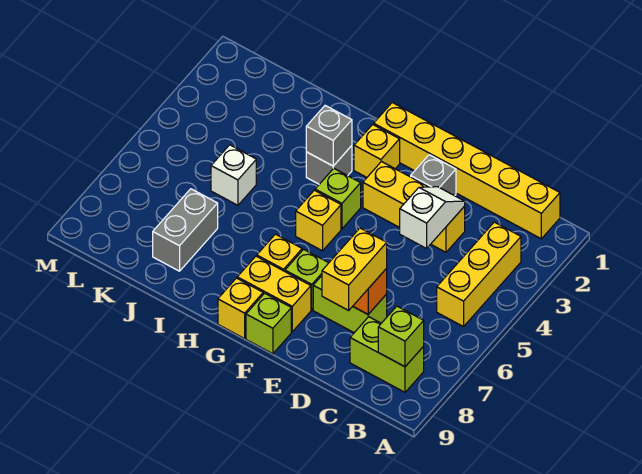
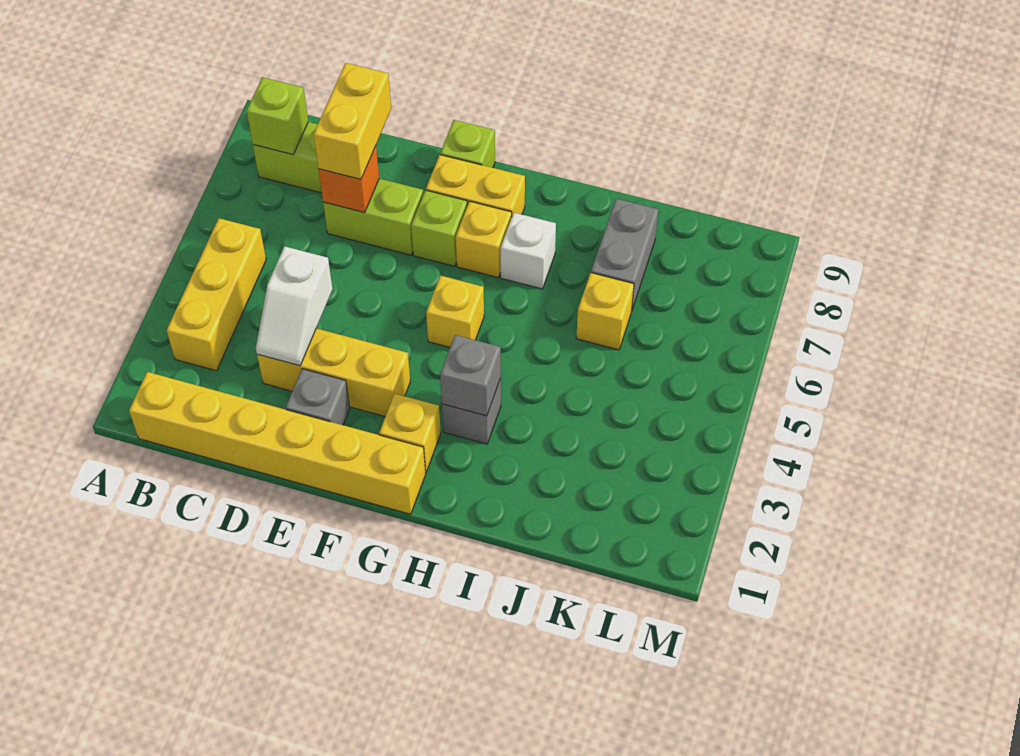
lime brick G4 level 1 -> none
yellow brick G9 level 1 -> yellow brick J6 level 1
white brick J5 level 1 -> white brick H7 level 1

